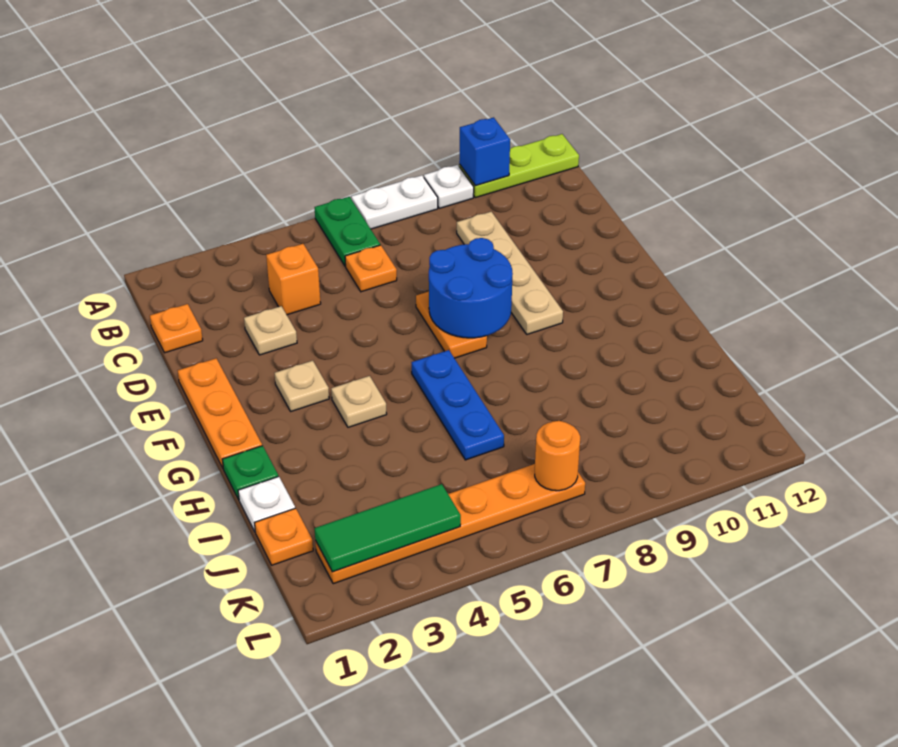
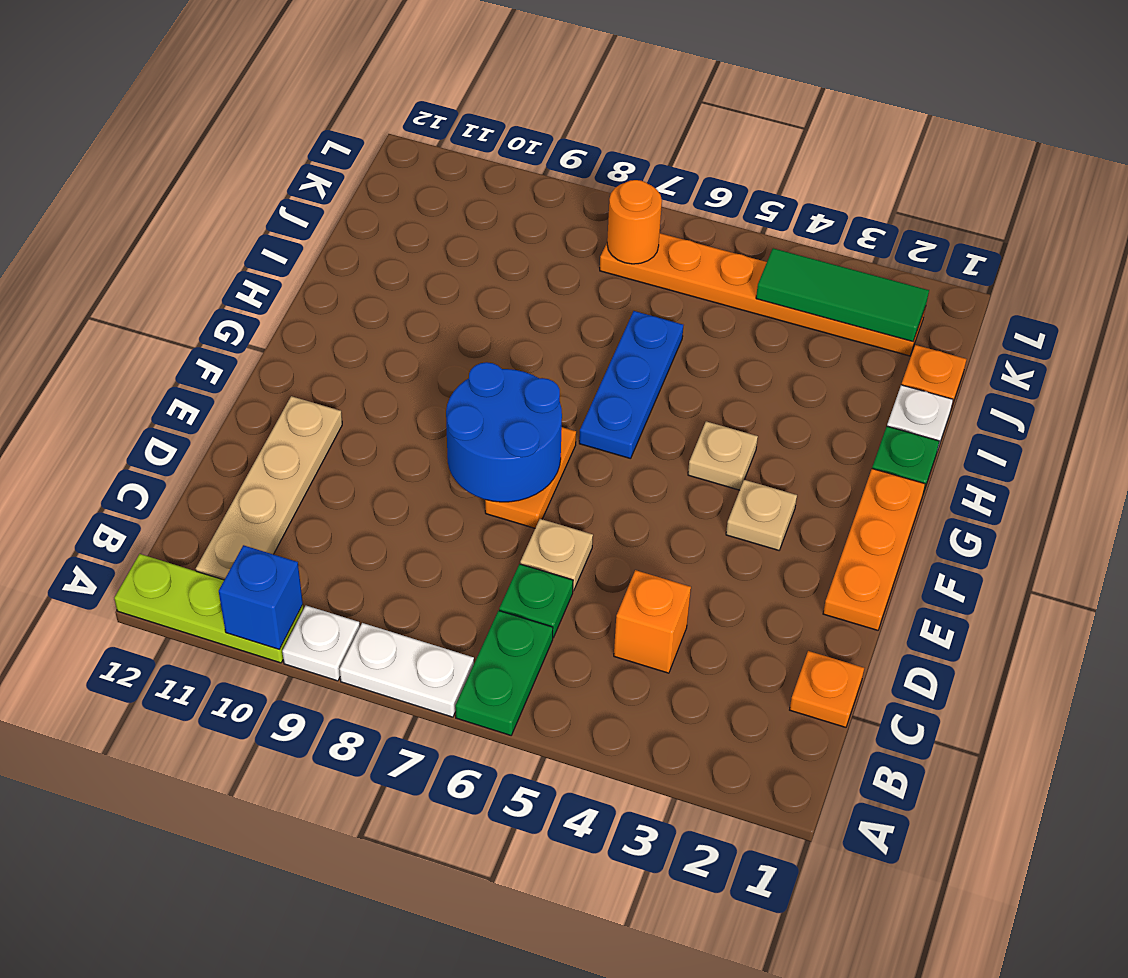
orange plate C6 level 1 -> green plate C6 level 1
tan plate C9:F9 level 1 -> tan plate B11:E11 level 1
tan plate D3 level 1 -> tan plate D6 level 1

